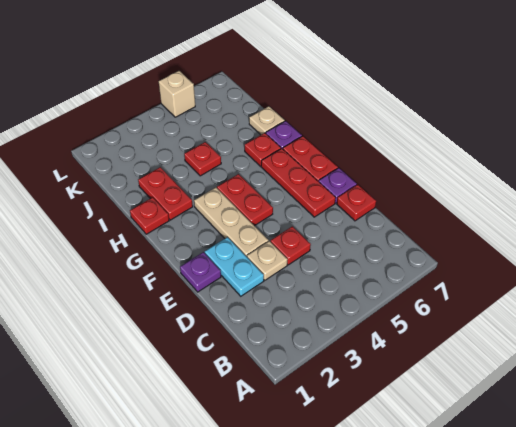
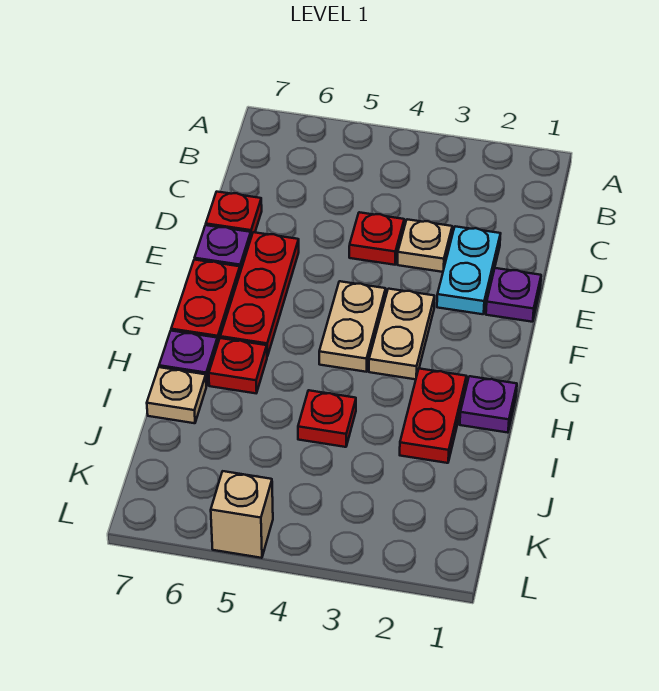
tan plate E3:G3 level 1 -> tan plate F3:G3 level 1
red plate F4:G4 level 1 -> tan plate F4:G4 level 1
red plate H1 level 1 -> purple plate H1 level 1

